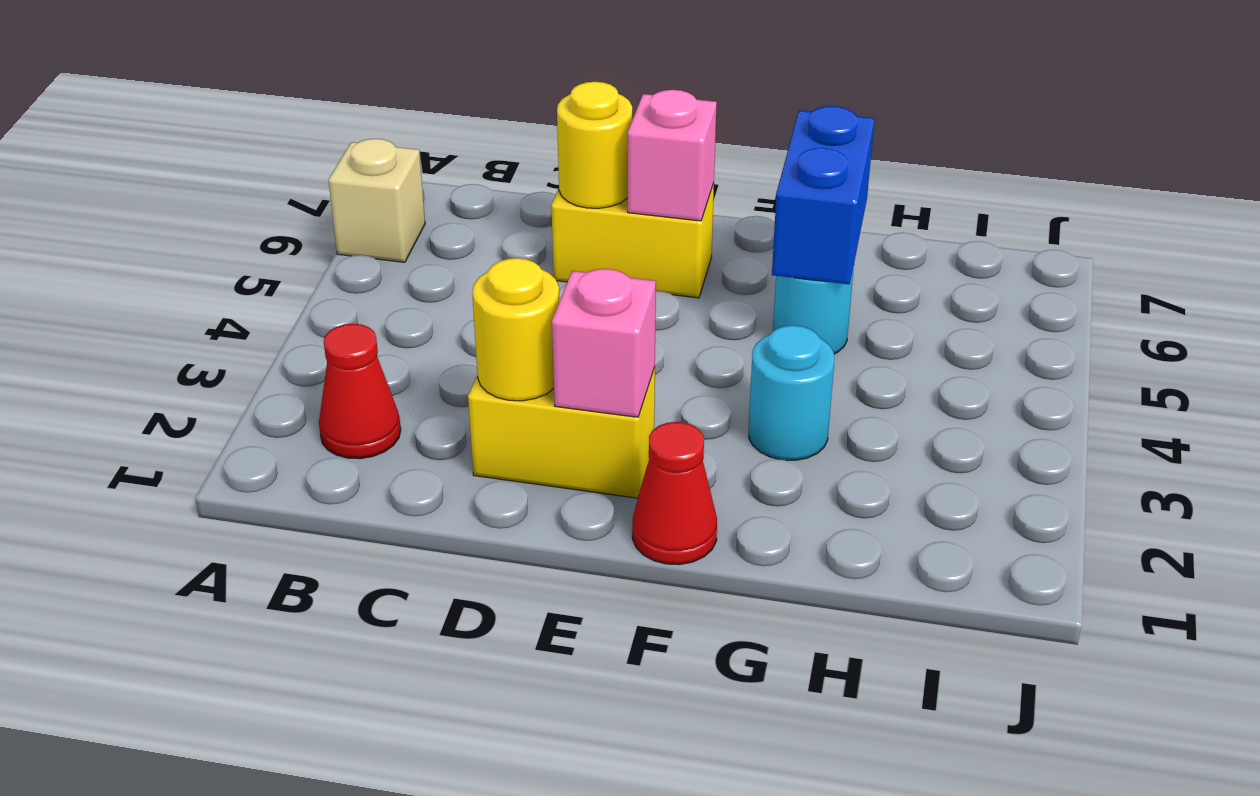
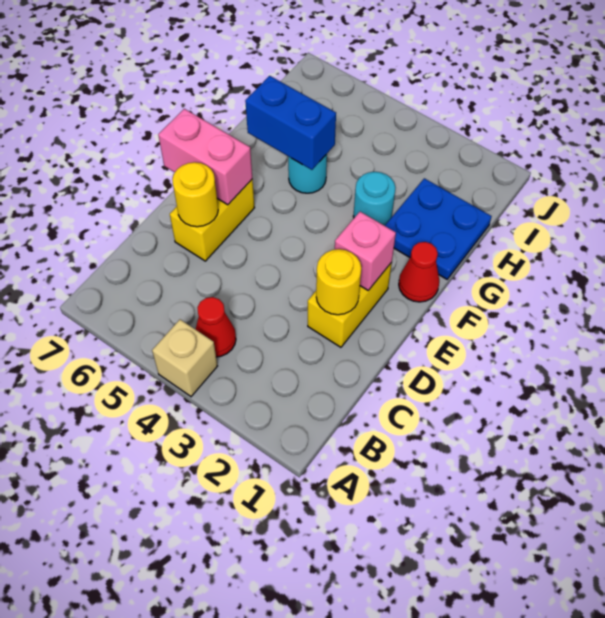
tan brick A6 level 1 -> tan brick A4 level 1
red cone B2 level 1 -> red cone B4 level 1
pink brick E6 level 2 -> pink brick E6:E7 level 2
none -> blue plate G1:H2 level 1

